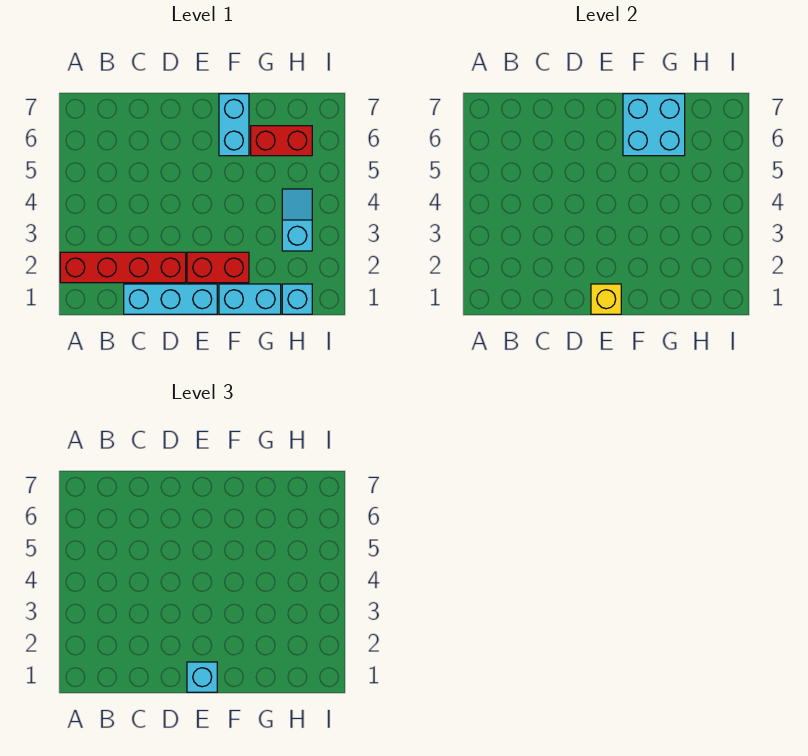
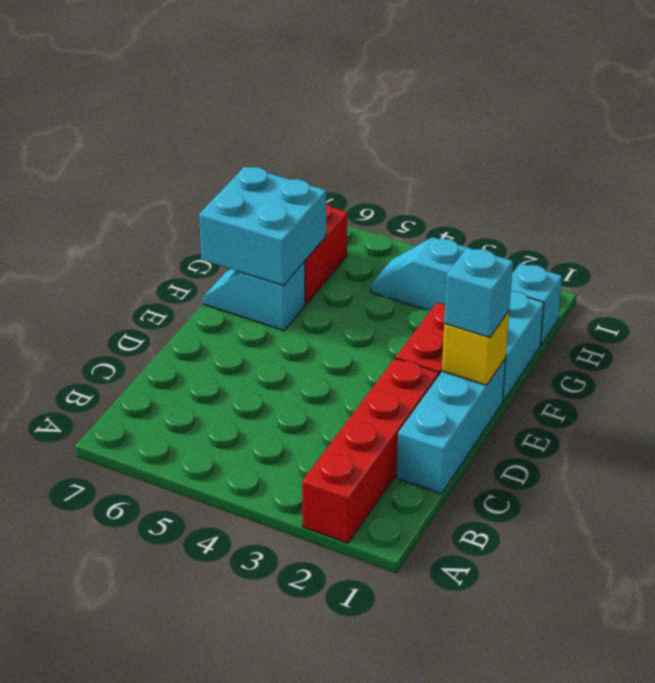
cyan brick F6:F7 level 1 -> cyan slope F6:F7 level 1 top 6

